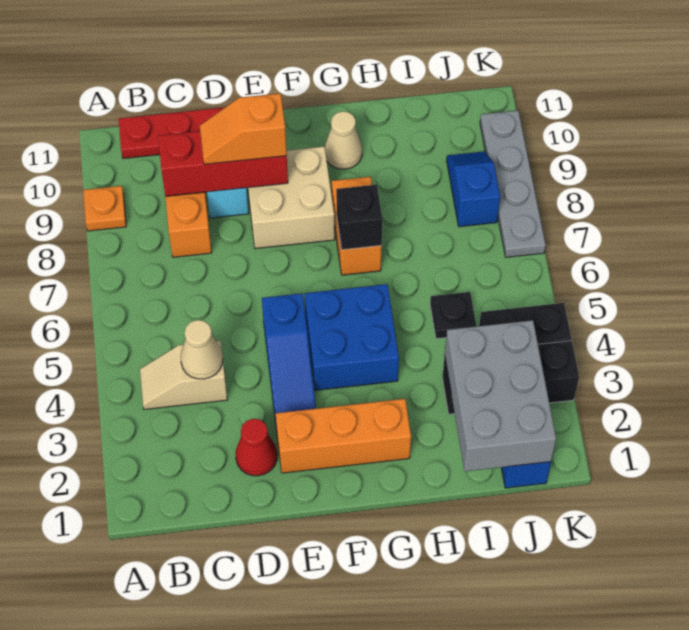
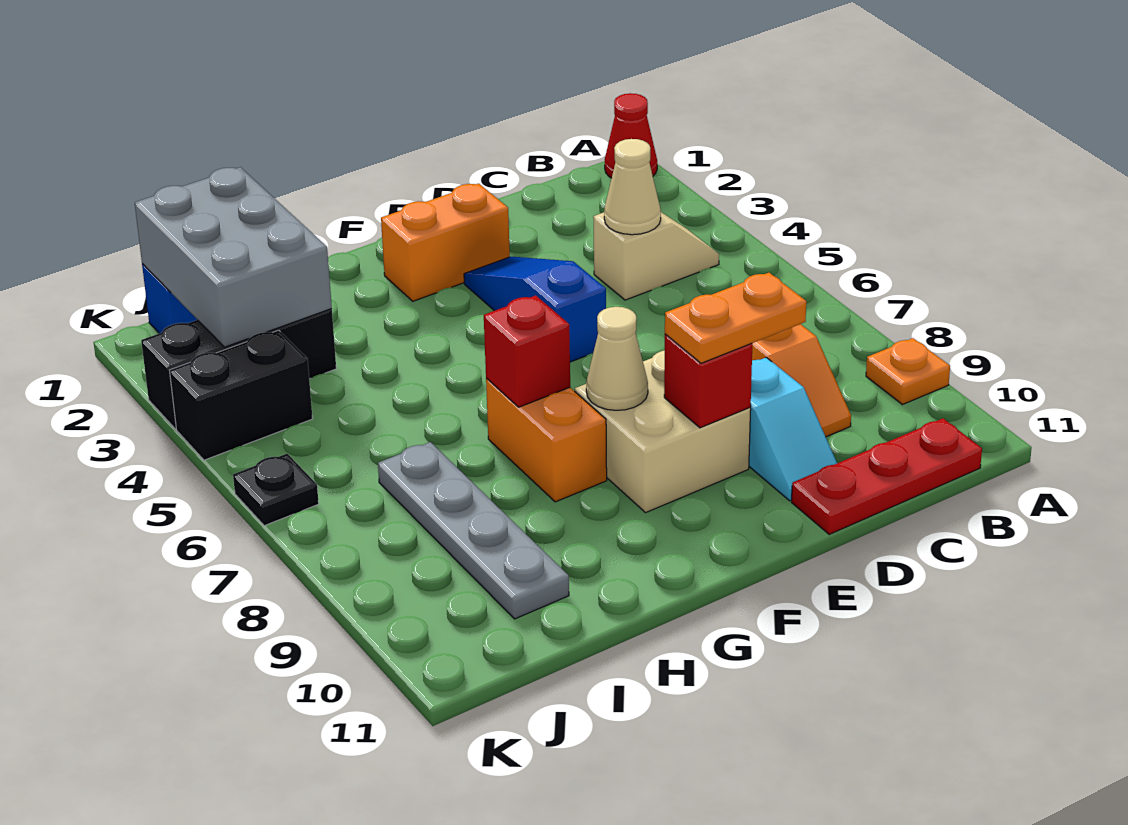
red brick C9:E9 level 2 -> red brick E9 level 2
red cone D2 level 1 -> red cone A1 level 1
orange slope D9:E9 level 3 top E -> orange plate D9:E9 level 3
orange brick E2:G2 level 1 -> orange brick E2:F2 level 1
blue brick F4:G5 level 1 -> none
black brick G7 level 2 -> red brick G7 level 2
tan cone G10 level 1 -> tan cone F8 level 2
black plate I5 level 1 -> black plate K6 level 1
blue slope J8:J9 level 1 top 8 -> none
grey plate K7:K10 level 1 -> grey plate I7:I10 level 1

